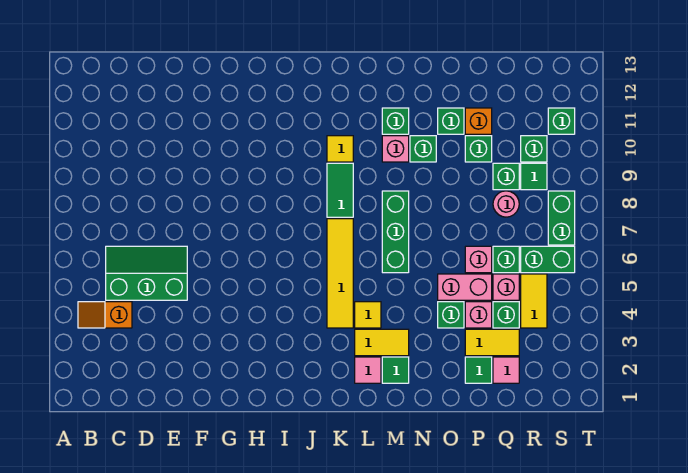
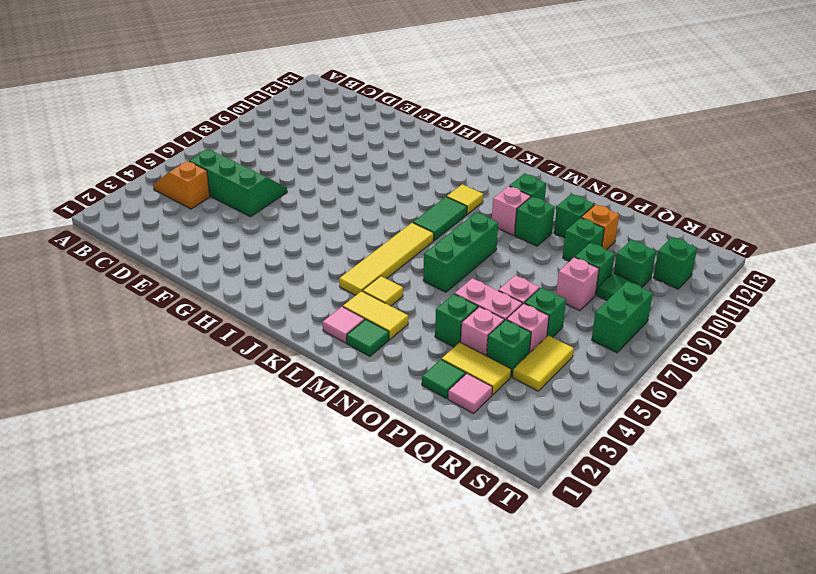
pink round brick Q8 level 1 -> pink brick Q8 level 1
green brick R6:S6 level 1 -> none

